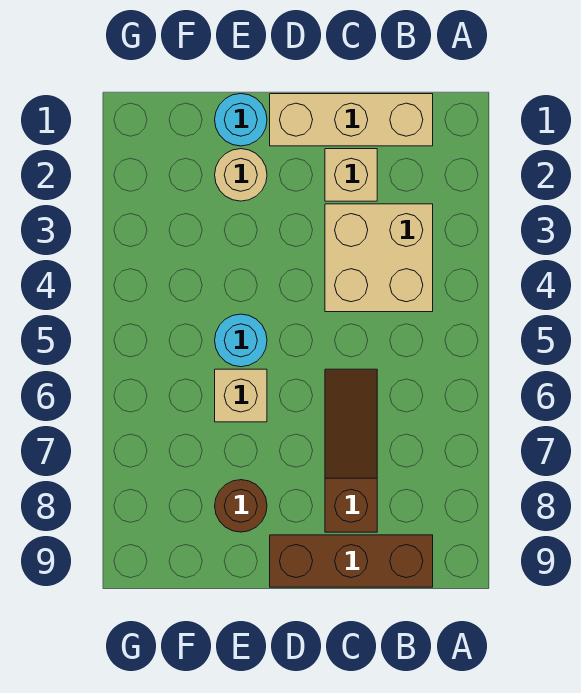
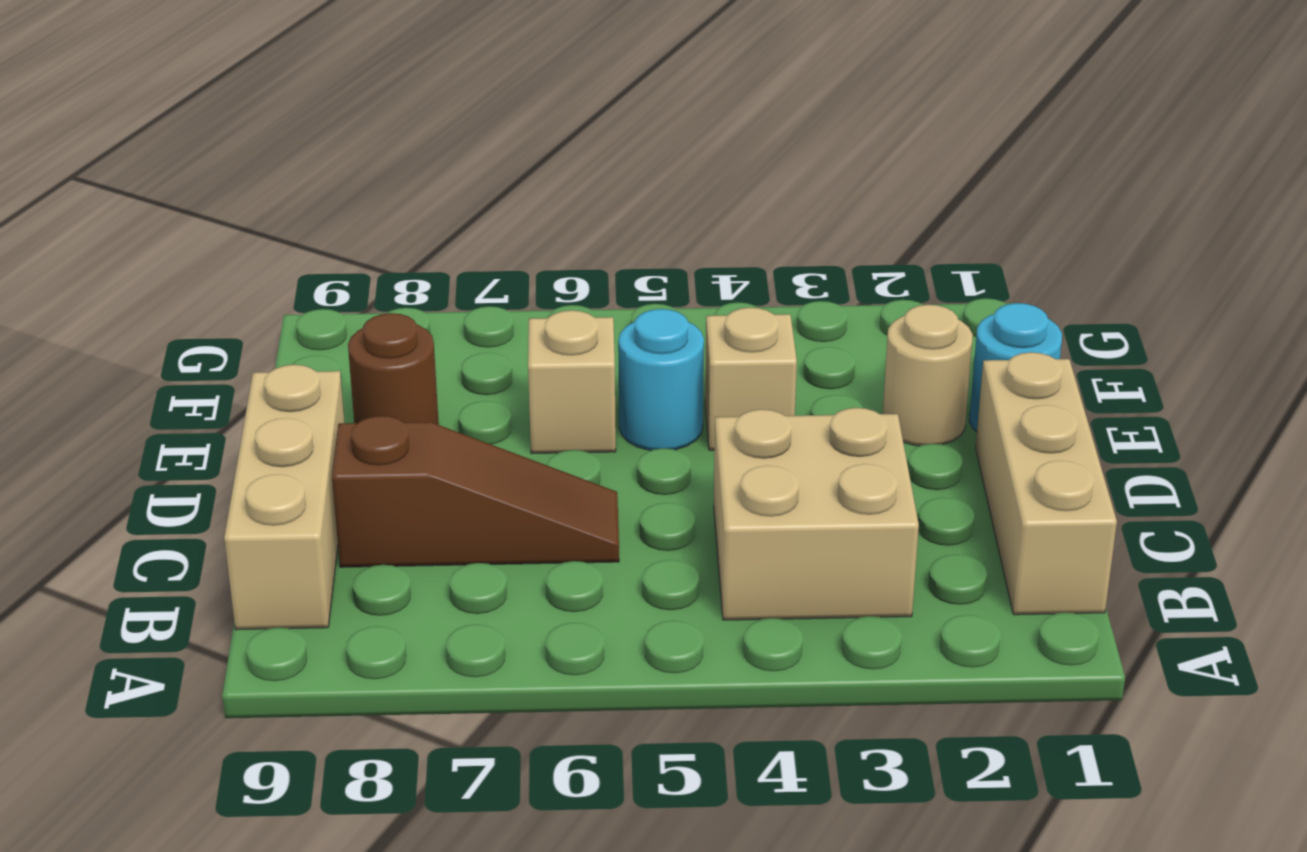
brown brick B9:D9 level 1 -> tan brick B9:D9 level 1
tan brick C2 level 1 -> tan brick E4 level 1

